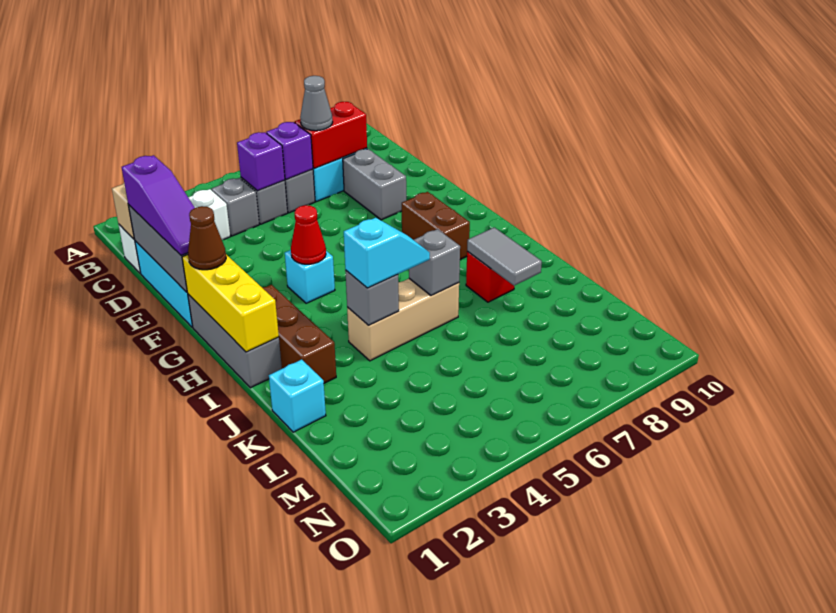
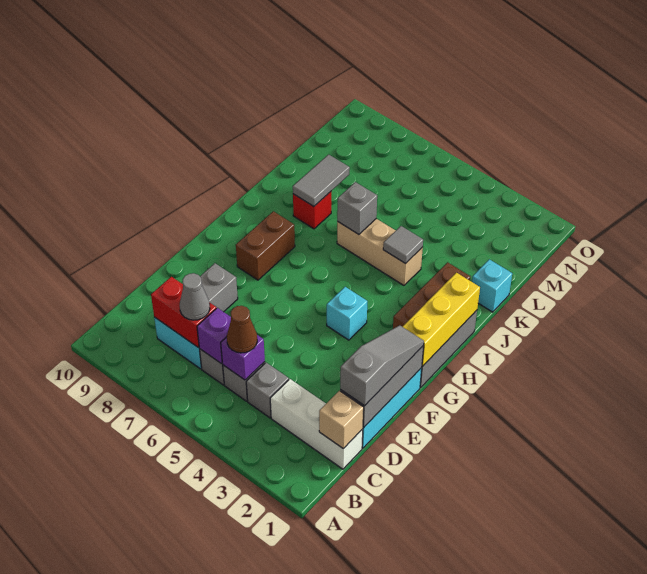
purple slope D1:F1 level 3 top D -> grey slope D1:F1 level 3 top D
brown cone G1 level 3 -> brown cone C5 level 3
red cone G4 level 2 -> none
grey brick J4 level 2 -> grey tile J4 level 2
cyan slope J4:J5 level 3 top 4 -> none

